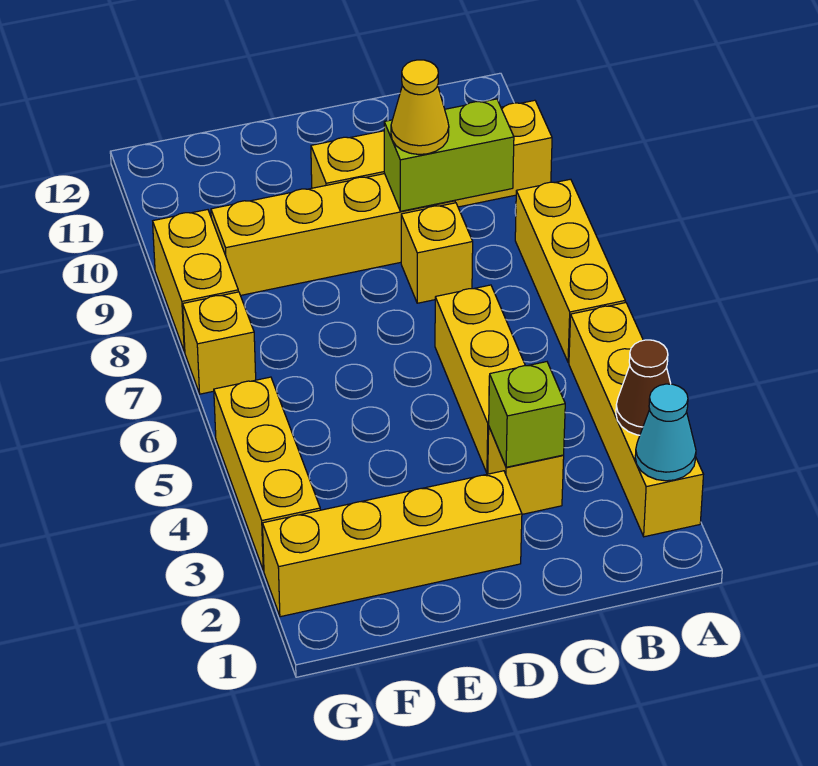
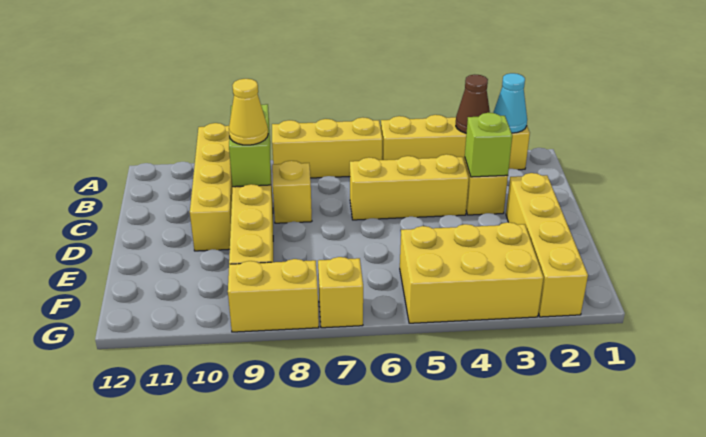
yellow brick G3:G5 level 1 -> yellow brick F3:G5 level 1

